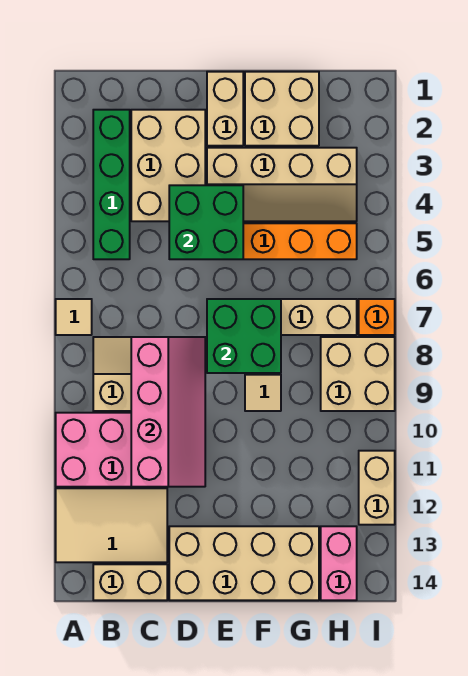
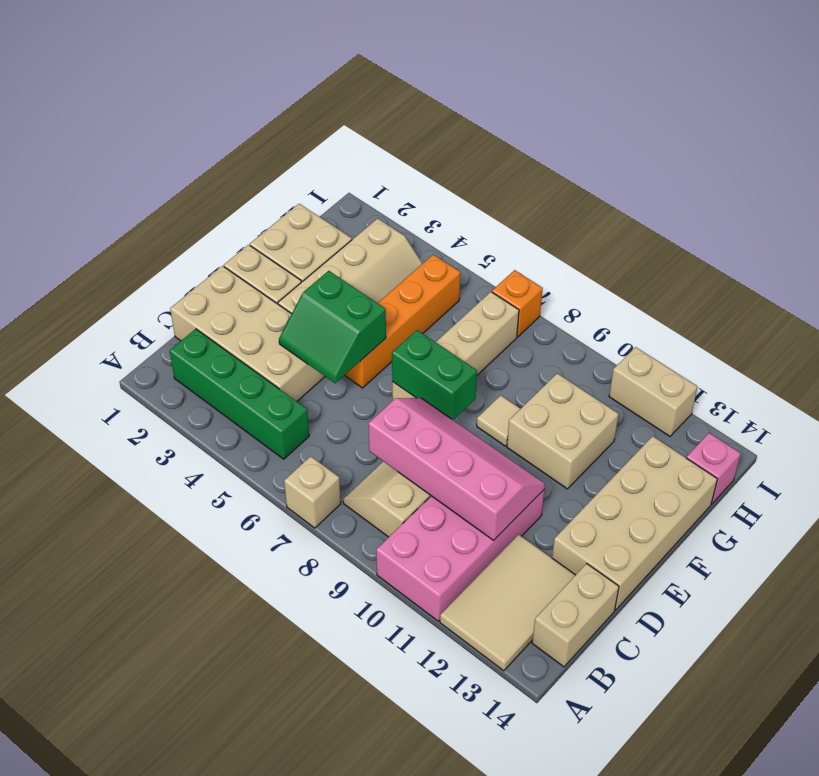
tan tile A7 level 1 -> tan brick A7 level 1
tan brick C2:D4 level 1 -> tan brick C1:D4 level 1
green brick D4:E5 level 2 -> green slope D4:E5 level 2 top E
green brick E7:F8 level 2 -> green brick E7:E8 level 2
tan brick H8:I9 level 1 -> tan brick F10:G11 level 1
pink brick H13:H14 level 1 -> pink brick H14 level 1

